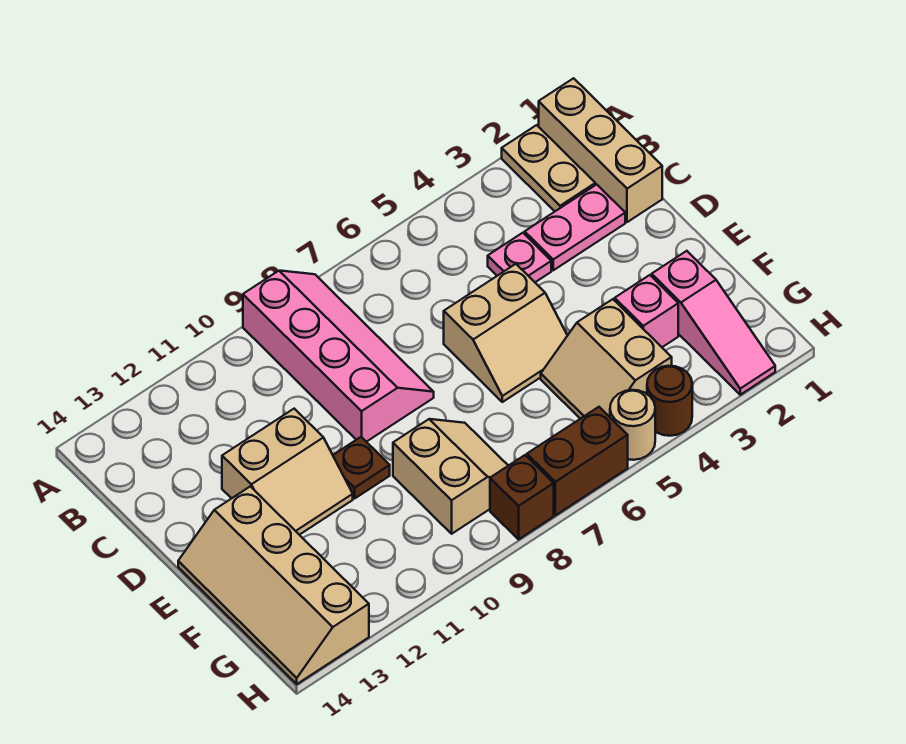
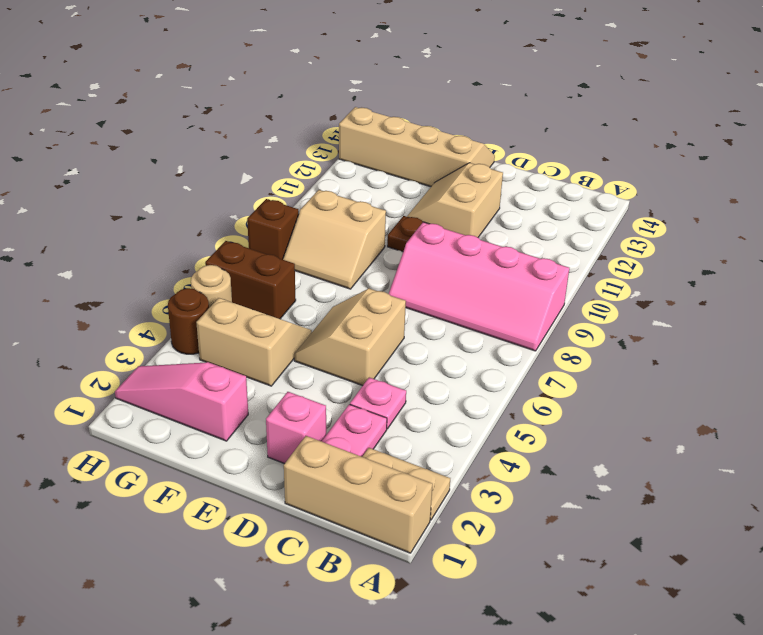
pink brick F3 level 1 -> pink brick D2 level 1
brown brick H6:H7 level 1 -> brown brick G6:H6 level 1

